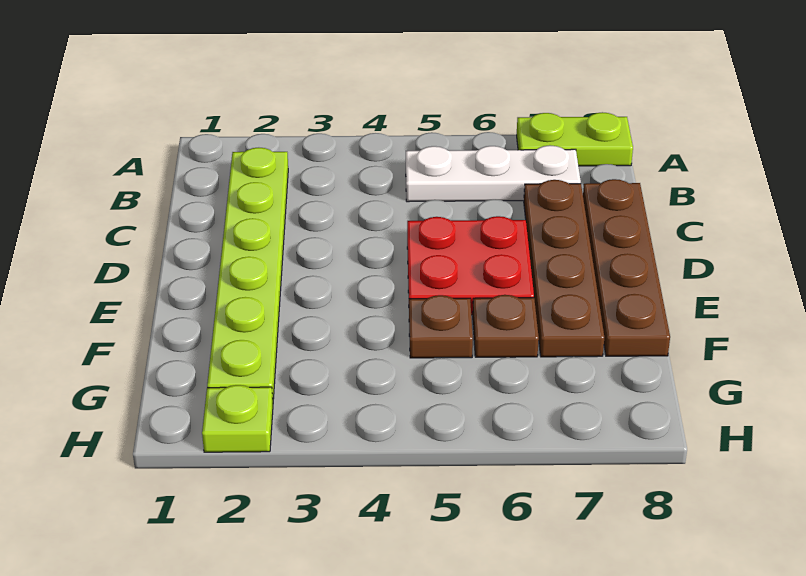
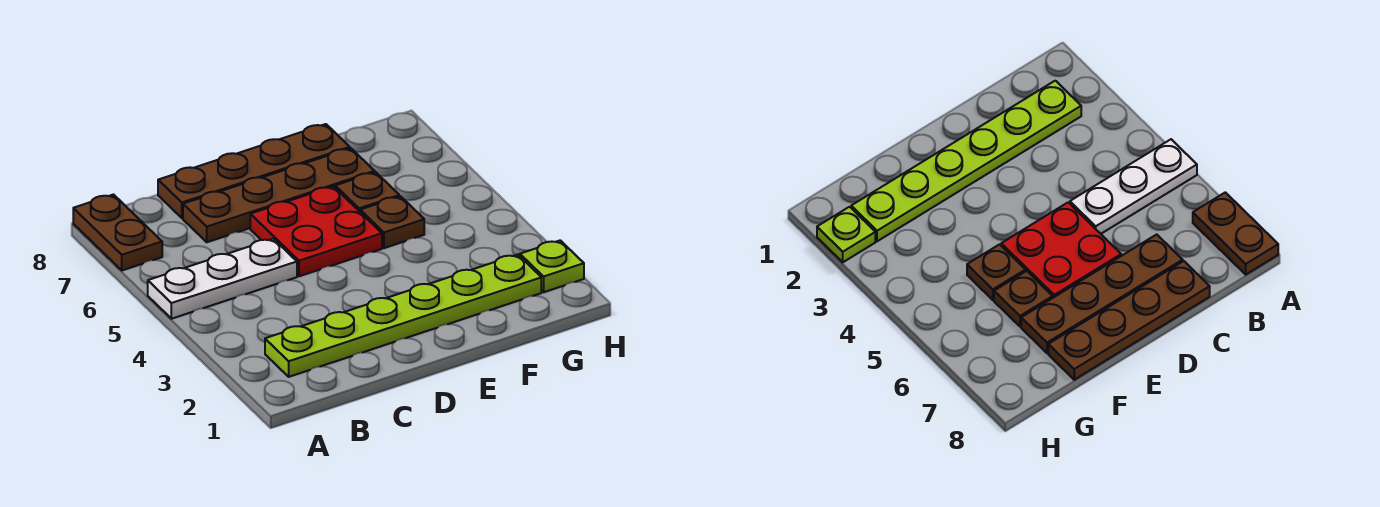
lime plate A7:A8 level 1 -> brown plate A7:A8 level 1
white plate B5:B7 level 1 -> white plate A5:C5 level 1

